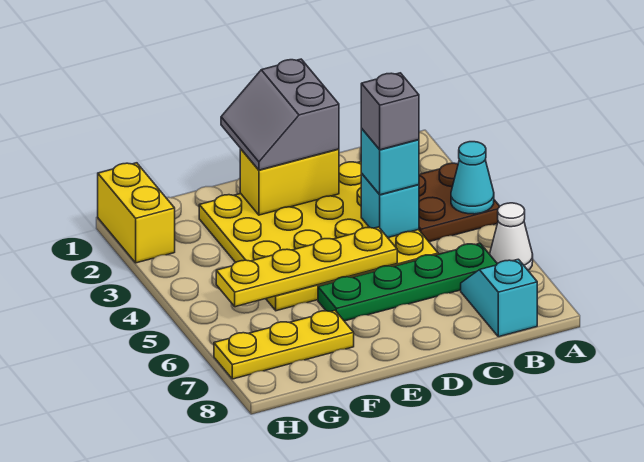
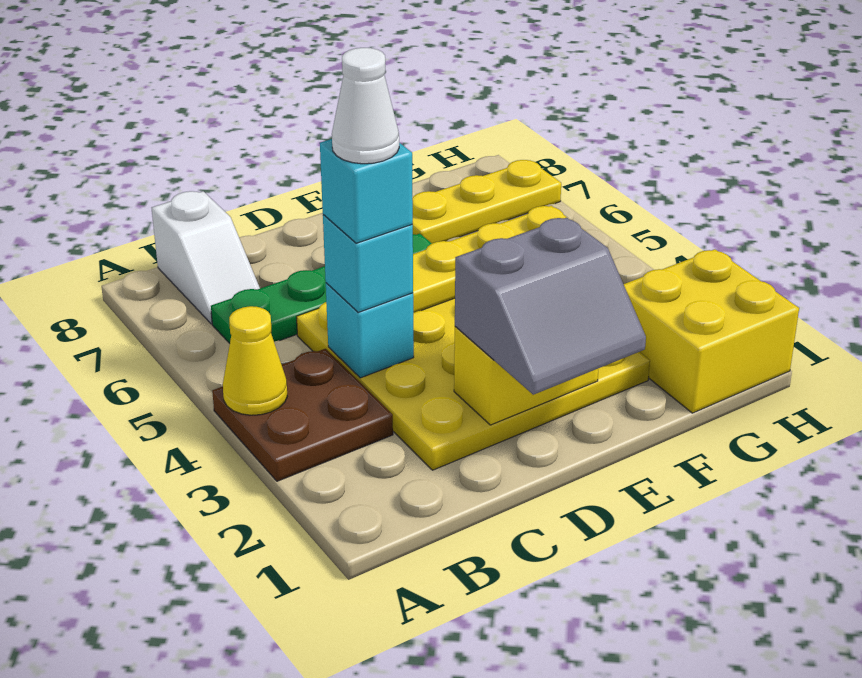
cyan cone A4 level 2 -> yellow cone A4 level 2
white cone A6 level 1 -> white cone C4 level 5
cyan slope B7:B8 level 1 top 8 -> white slope B7:B8 level 1 top 8
grey brick C4 level 4 -> cyan brick C4 level 4
grey slope D1:E2 level 3 top D -> grey slope D1:E2 level 3 top 2
yellow brick H1:H2 level 1 -> yellow brick G1:H2 level 1

